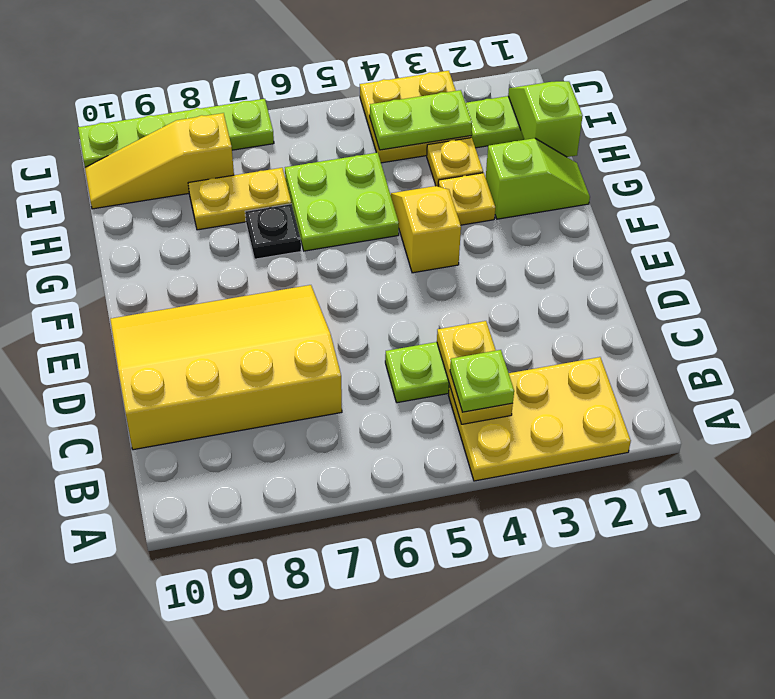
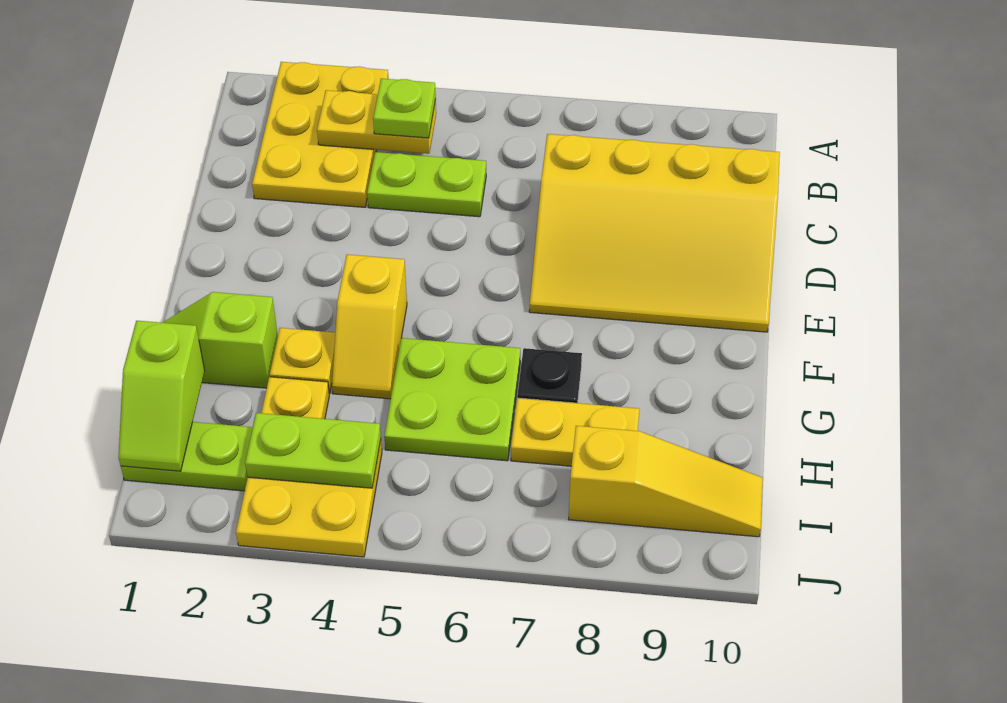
yellow plate A2:B4 level 1 -> yellow plate A2:C3 level 1
yellow plate B4:C4 level 2 -> yellow plate B3:B4 level 2
lime plate J7:J10 level 1 -> none

